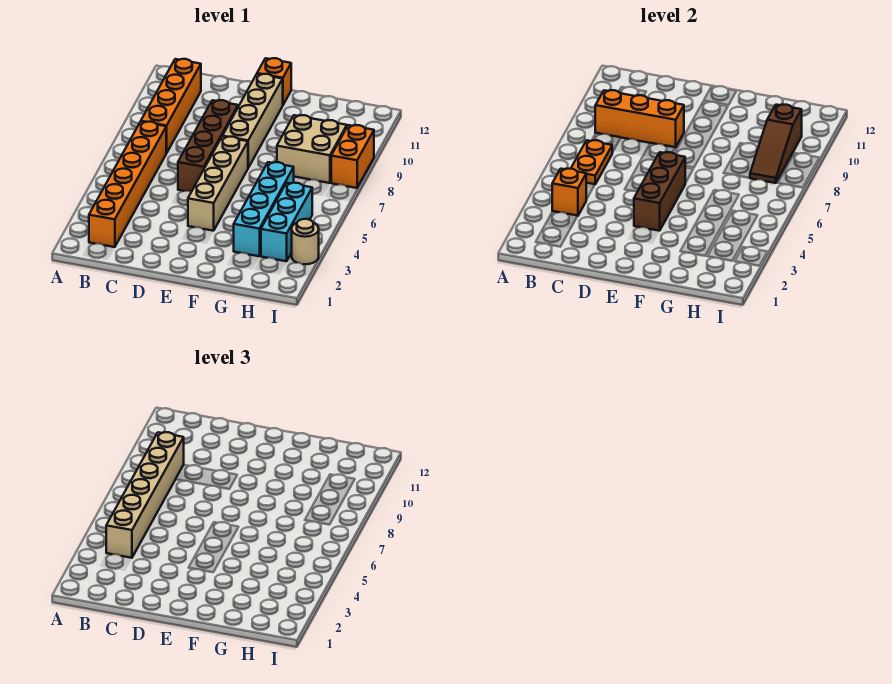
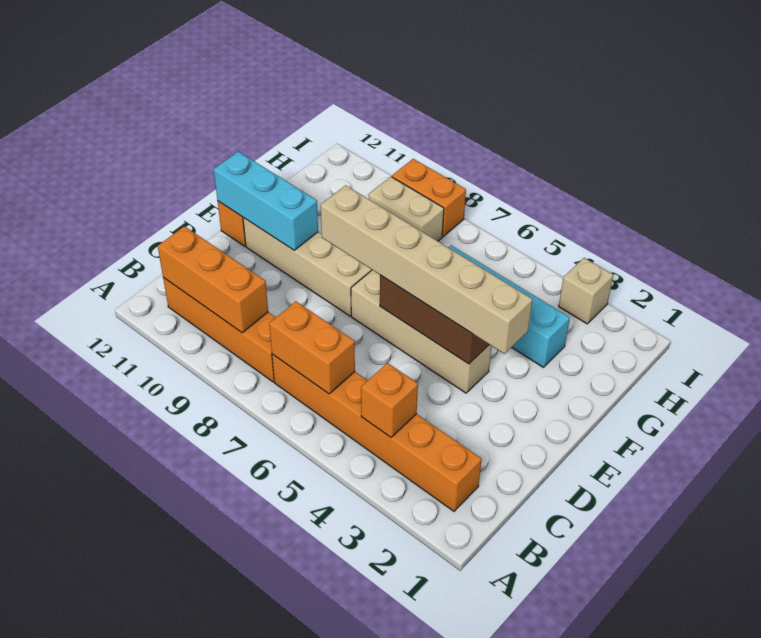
tan brick B4:B9 level 3 -> tan brick E3:E8 level 3
orange plate B6:B7 level 2 -> orange brick B6:B7 level 2
orange brick B9:D9 level 2 -> orange brick B9:B11 level 2
brown brick D6:D9 level 1 -> none
tan brick G8:H9 level 1 -> tan brick H8:H9 level 1
cyan brick H3:H5 level 1 -> cyan brick E10:E12 level 2
brown slope H8:H10 level 2 top 10 -> none
tan round brick I3 level 1 -> tan brick I3 level 1

